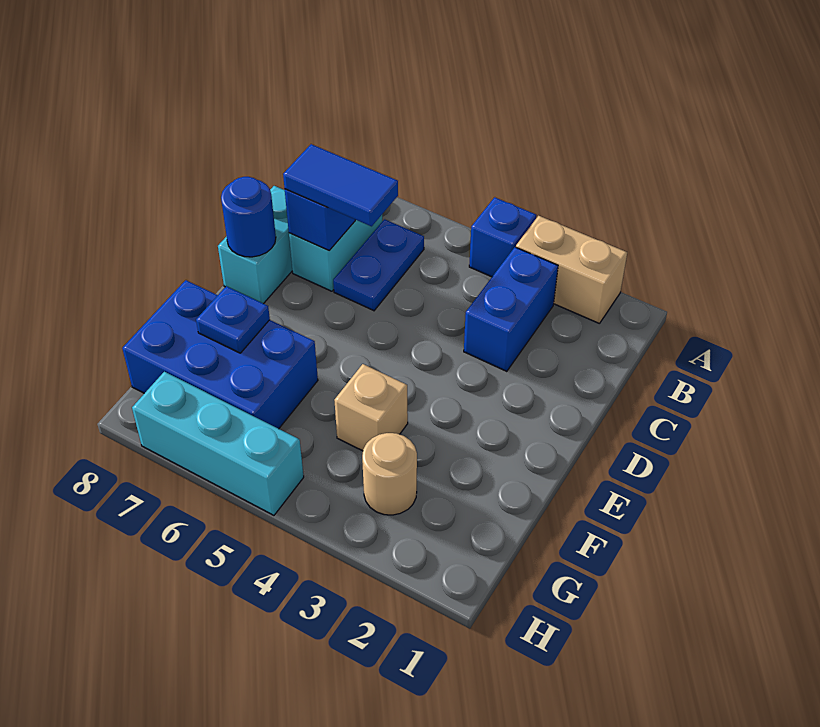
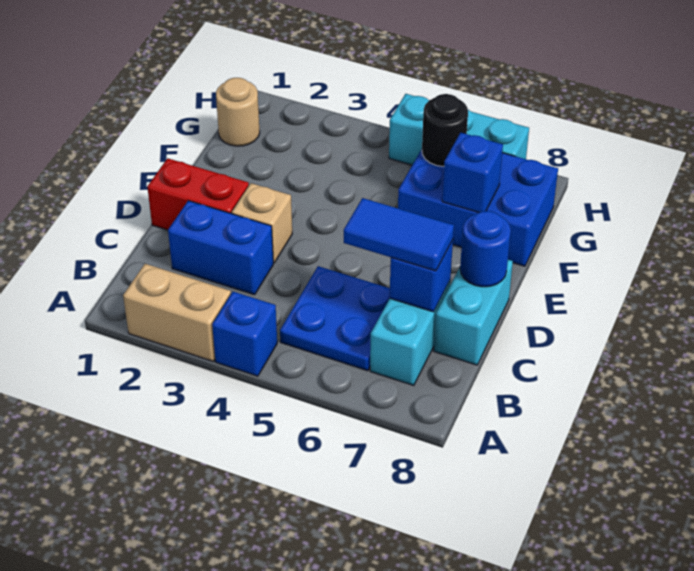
blue brick B3:C3 level 1 -> blue brick C2:C3 level 1
blue plate B6:C6 level 1 -> blue plate B5:C6 level 1
none -> red brick D1:D2 level 1
tan brick F4 level 1 -> tan brick D3 level 1
blue plate F7 level 2 -> blue brick F7 level 2
tan round brick G3 level 1 -> tan round brick G1 level 1
none -> black round brick G6 level 2

